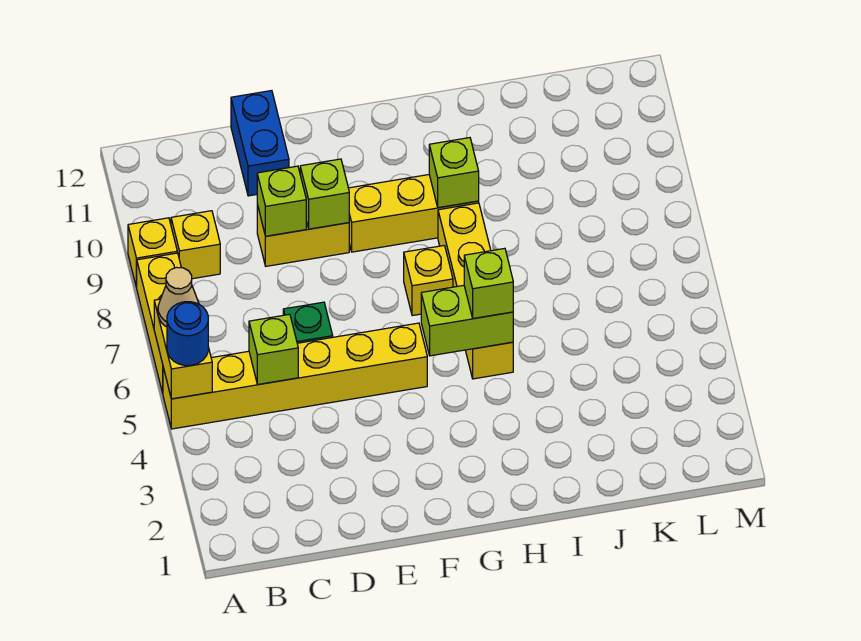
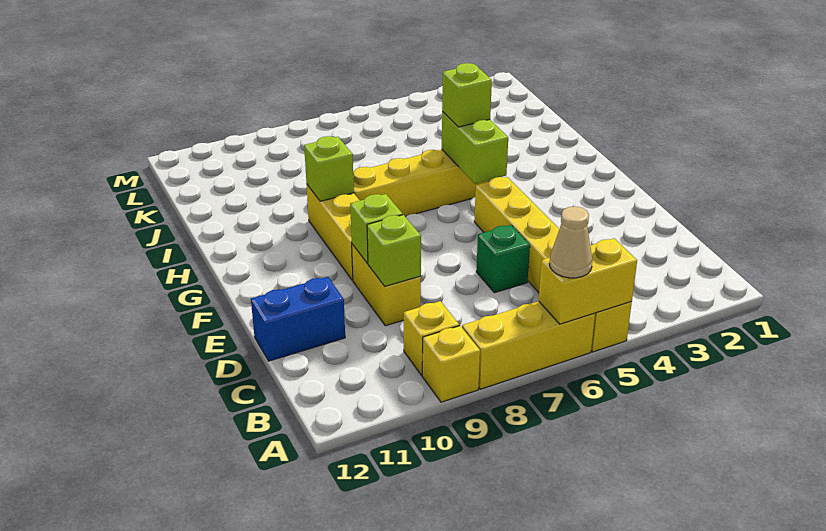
blue round brick A5 level 3 -> none
lime brick C5 level 2 -> none
yellow brick G7 level 1 -> none

